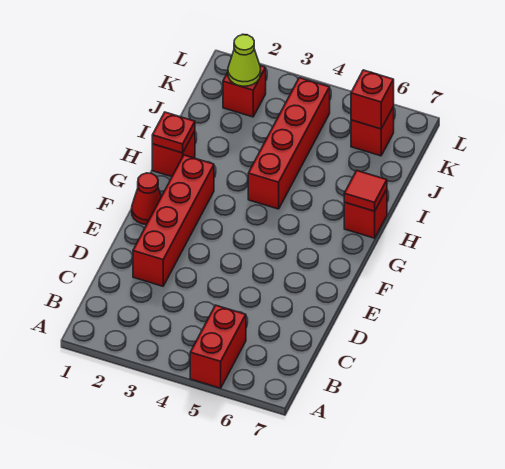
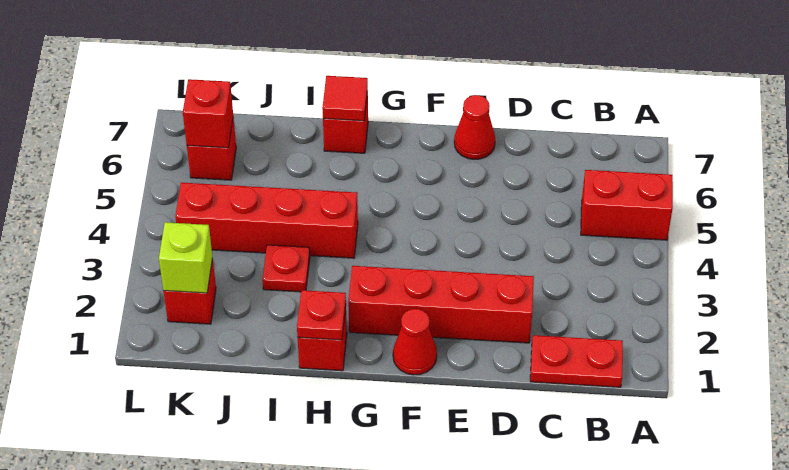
none -> red plate B1:C1 level 1
none -> red cone E7 level 1
none -> red plate I3 level 1
lime cone K2 level 2 -> lime brick K2 level 2

